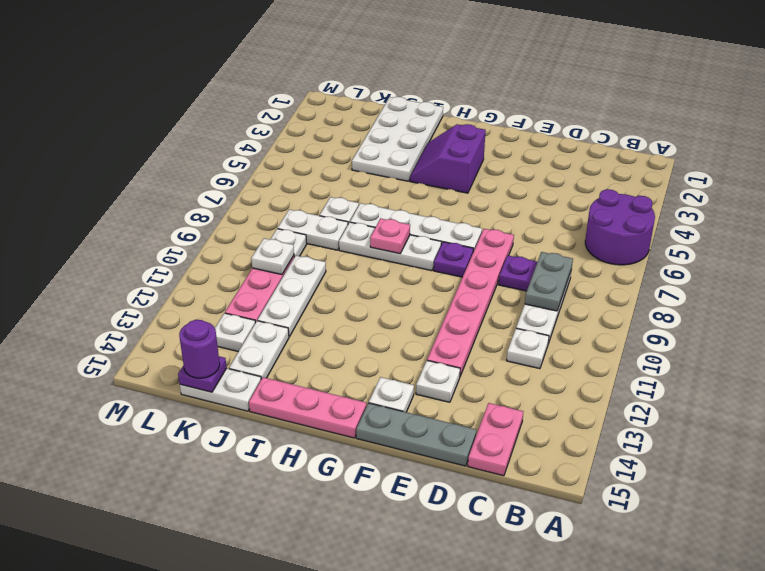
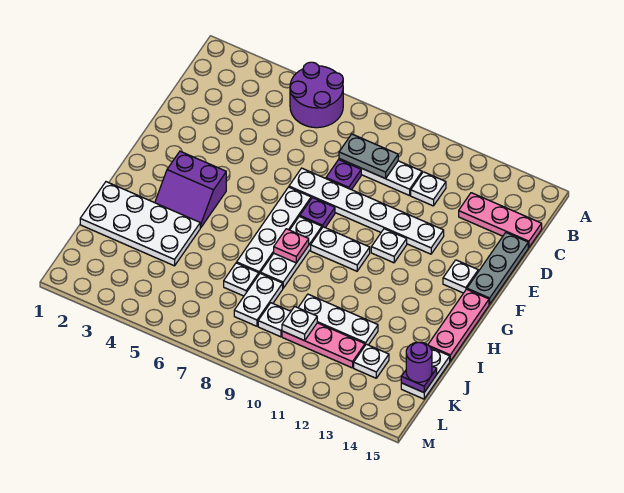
pink plate C14:C15 level 1 -> pink plate C13:C15 level 1
pink plate E7:E12 level 1 -> white plate E7:E12 level 1
white plate E13 level 1 -> white plate F11 level 1
white plate J13:J14 level 1 -> white plate G9:G10 level 1

